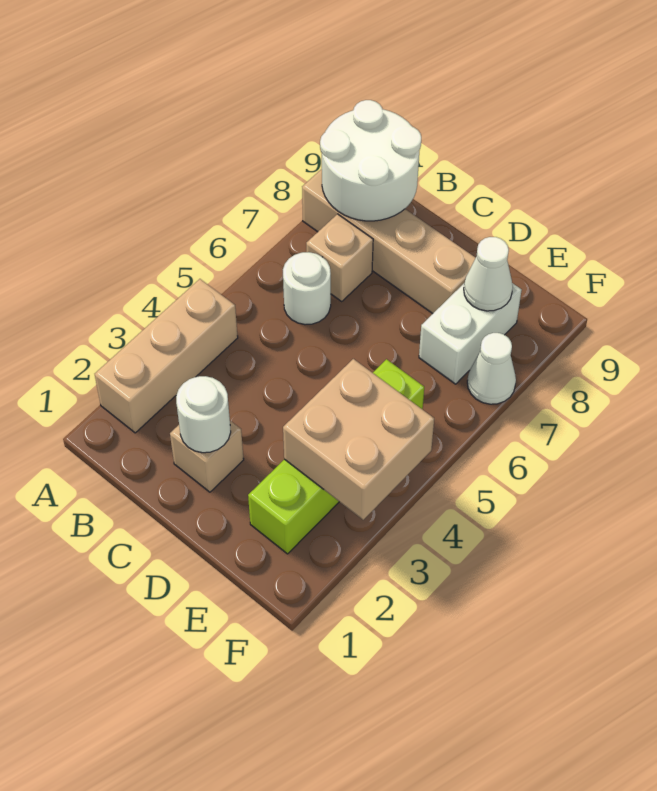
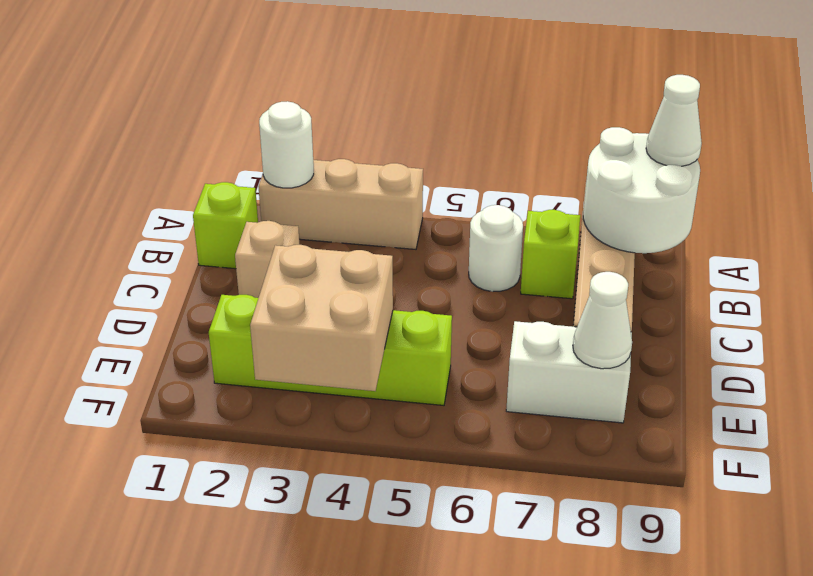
none -> lime brick B1 level 1
tan brick B7 level 1 -> lime brick B7 level 1
white round brick C2 level 2 -> white round brick A2 level 2
white cone F7 level 1 -> white cone A9 level 3

